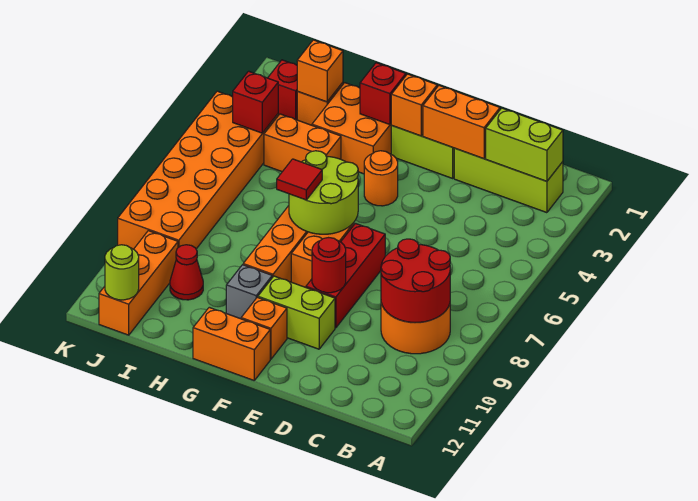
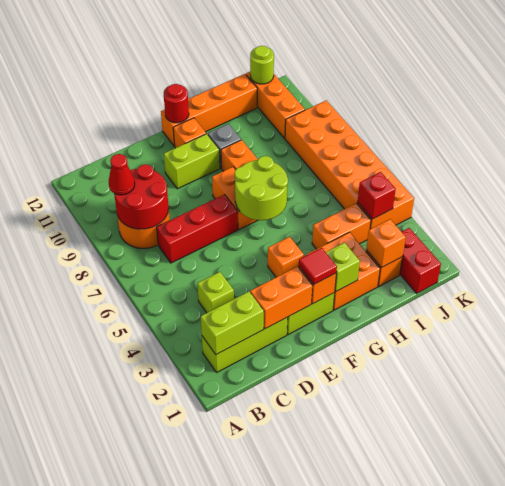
none -> lime brick C4 level 1
red brick E7:E9 level 1 -> red brick C7:E7 level 1
red round brick E9 level 2 -> red round brick F12 level 2
orange round brick F4 level 1 -> orange brick F4 level 1
orange brick F12:G12 level 1 -> orange brick F12:I12 level 1
red brick G2 level 2 -> lime brick G2 level 2
red tile G7 level 3 -> red tile F2 level 3
red cone I10 level 1 -> red cone B9 level 3
red brick J2 level 1 -> red brick J1:J2 level 1

